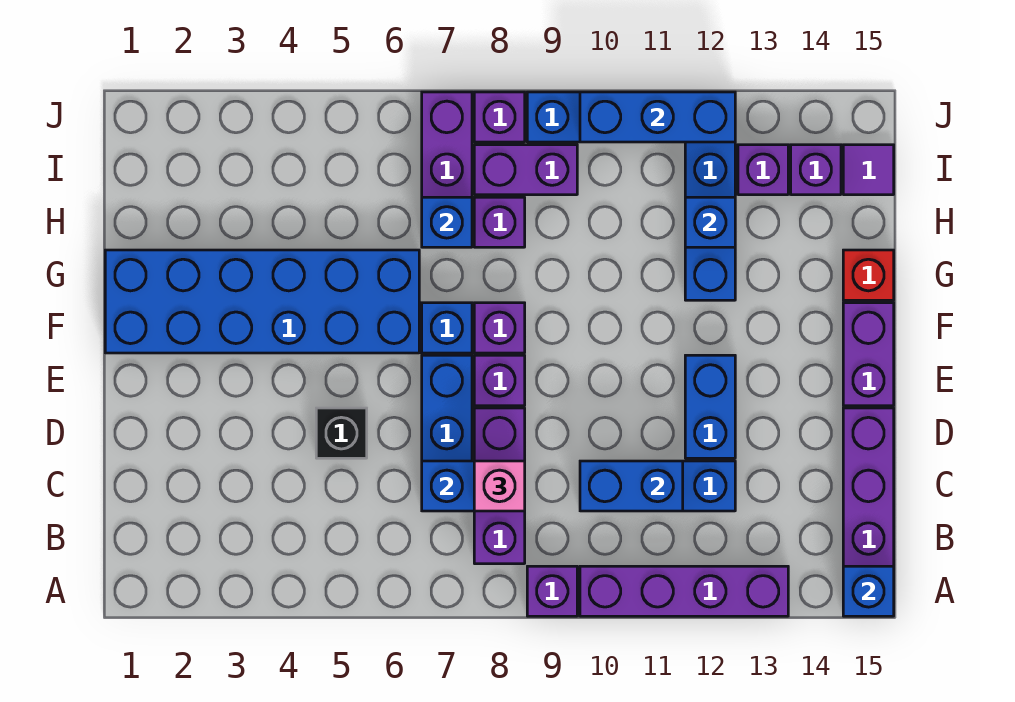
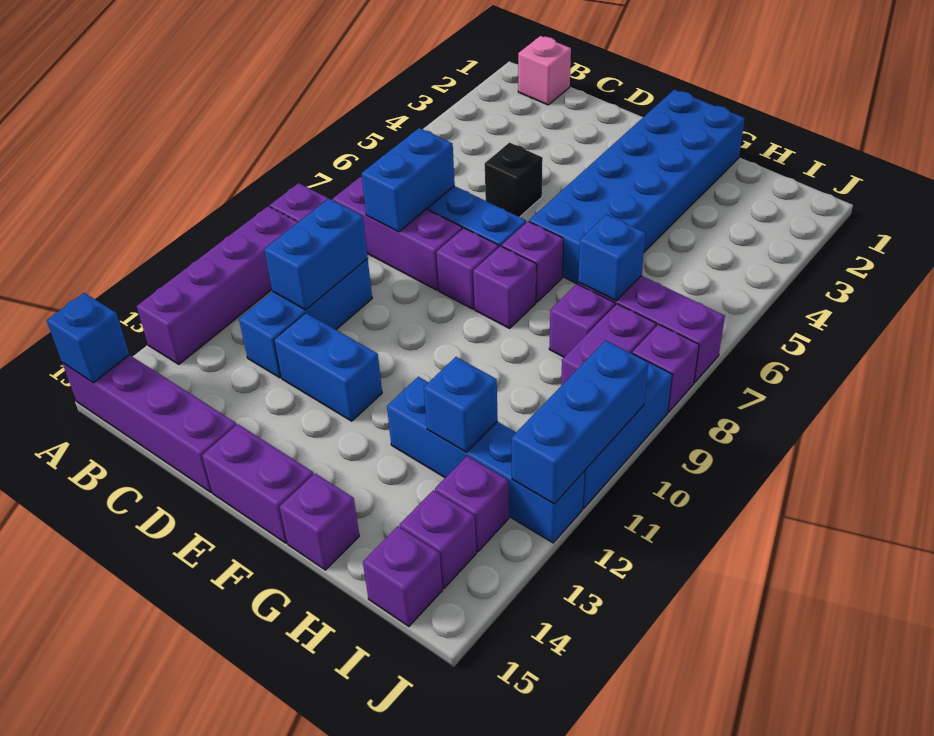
pink brick C8 level 3 -> pink brick B1 level 1
blue brick F7 level 1 -> purple brick F7 level 1
red brick G15 level 1 -> purple brick G15 level 1
purple tile I15 level 1 -> purple brick I15 level 1

